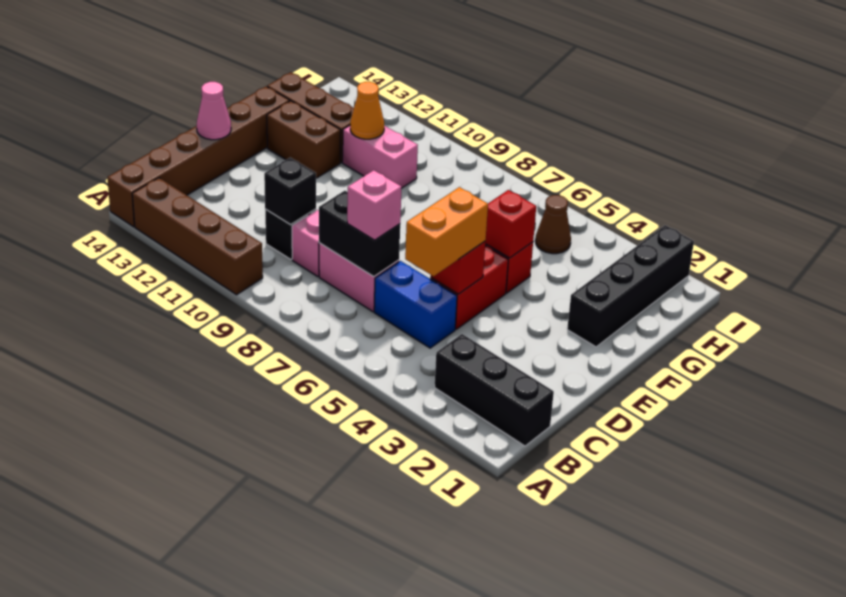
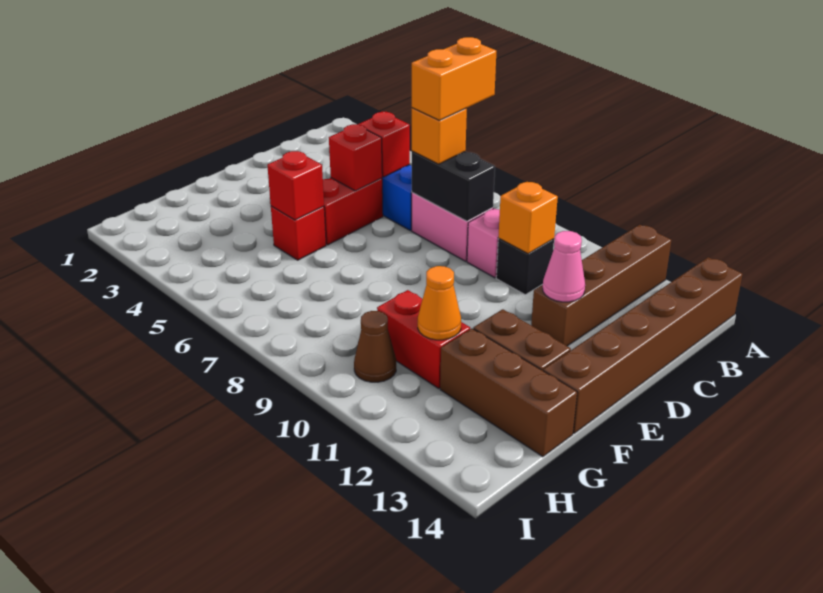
brown brick A10:A13 level 1 -> brown brick A12:D12 level 1
black brick B1:B3 level 1 -> none
none -> red brick C5 level 2
orange brick C5:D5 level 3 -> orange brick B7:C7 level 4
pink brick C7 level 3 -> orange brick C7 level 3
black brick C10 level 2 -> orange brick C10 level 2
pink cone D14 level 2 -> pink cone D12 level 2
black brick F2:I2 level 1 -> none
pink brick G10:G11 level 1 -> red brick G10:G11 level 1
brown cone H5 level 1 -> brown cone H10 level 1

